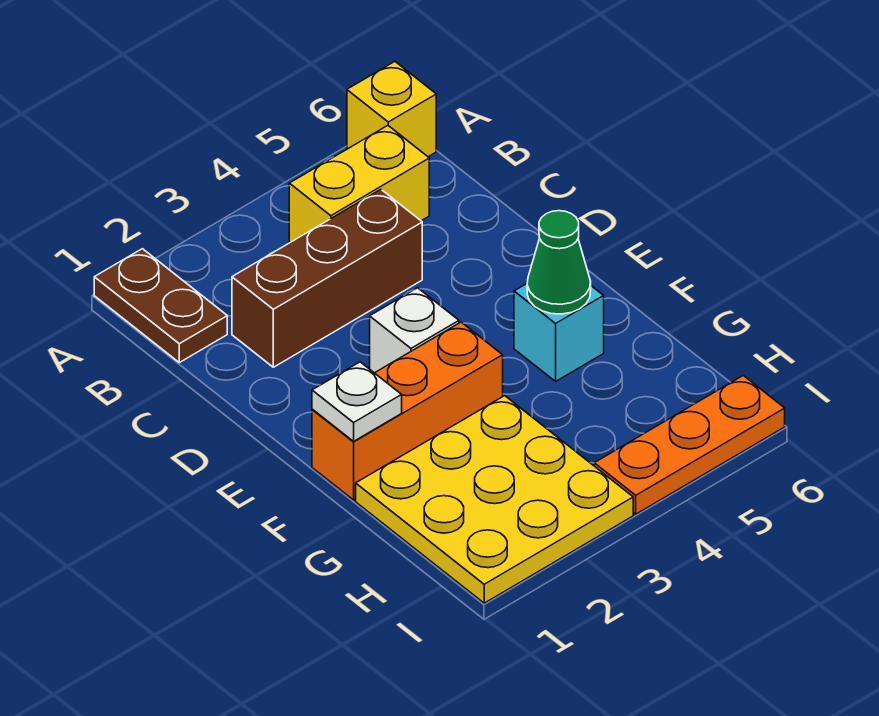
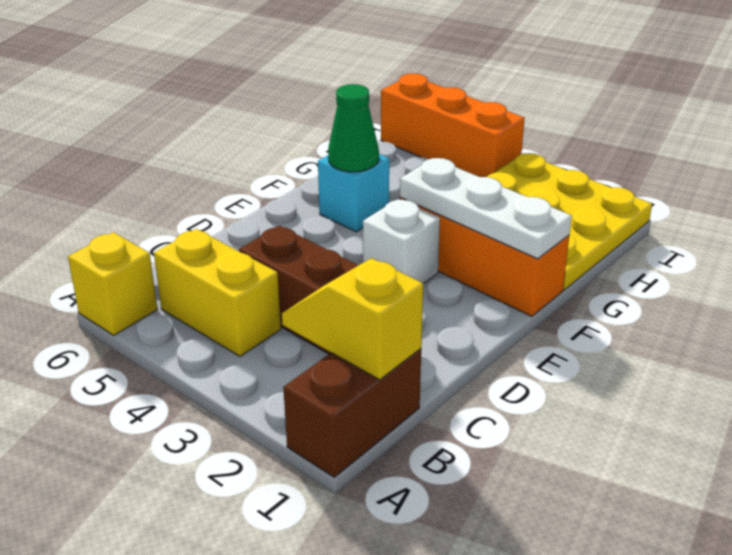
brown plate A1:B1 level 1 -> brown brick A1:B1 level 1
none -> yellow slope B1:B2 level 2 top 1
white plate F1 level 2 -> white plate F1:F3 level 2
orange plate I4:I6 level 1 -> orange brick I4:I6 level 1

